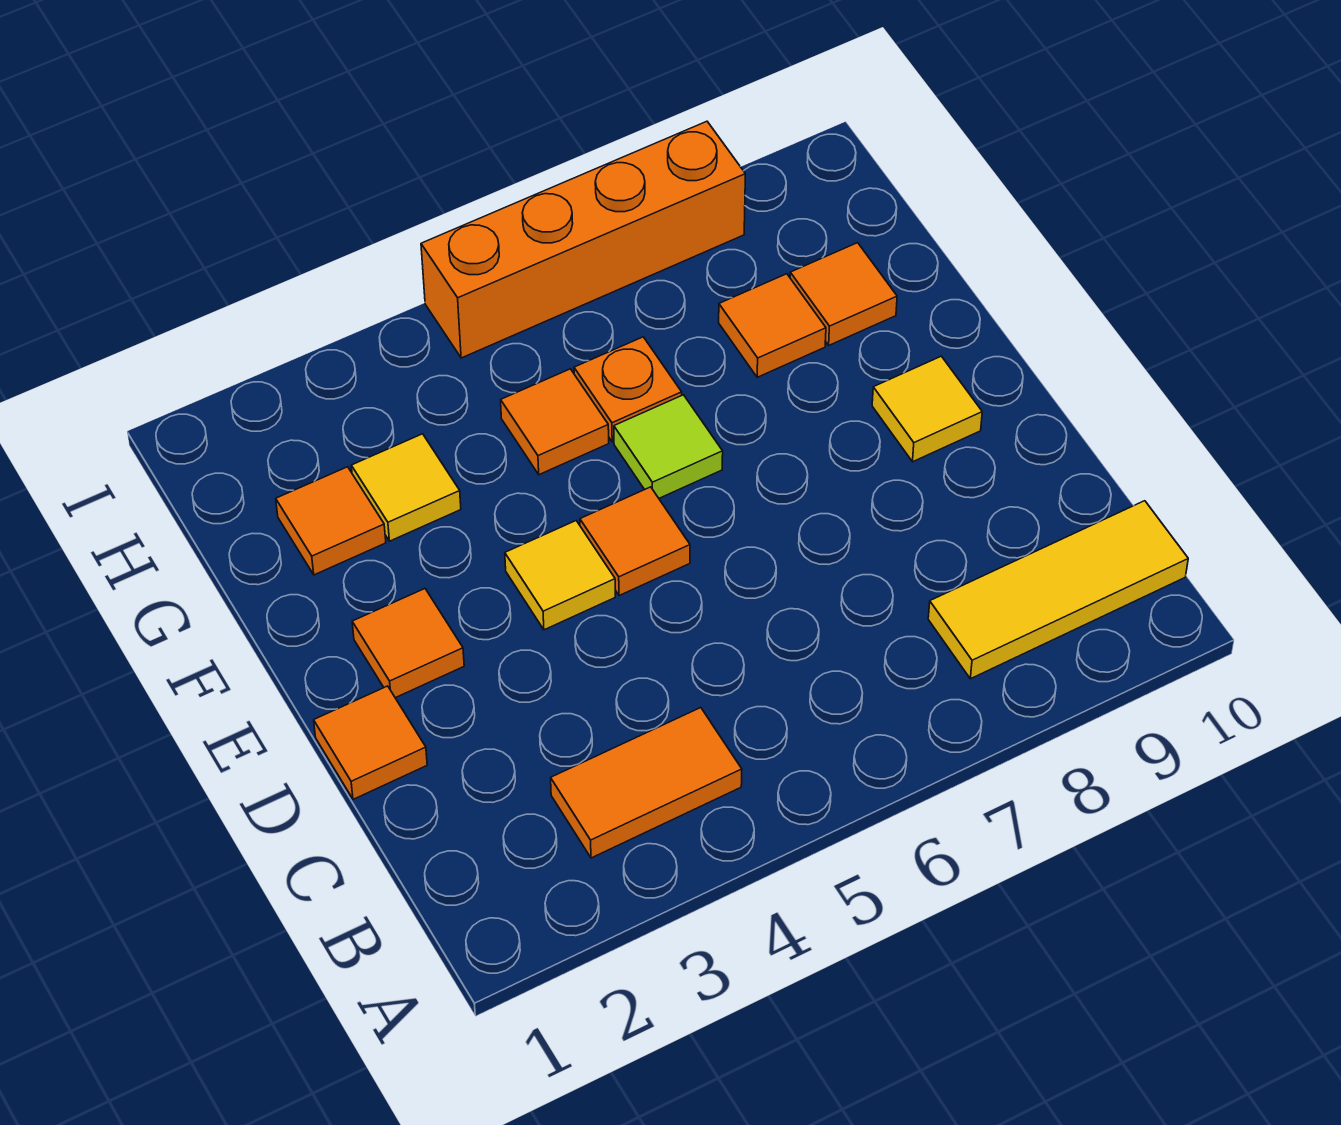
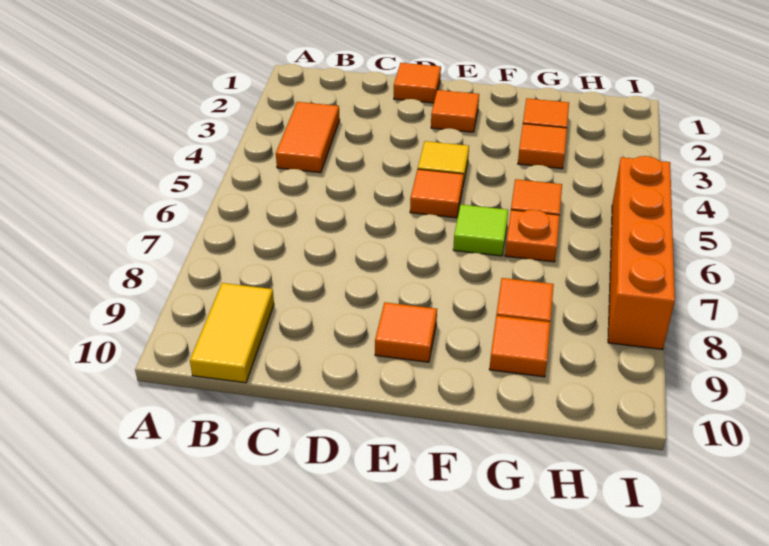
yellow tile B8:B10 level 1 -> yellow tile B9:B10 level 1
yellow tile E9 level 1 -> orange tile E9 level 1
yellow tile G3 level 1 -> orange tile G3 level 1

